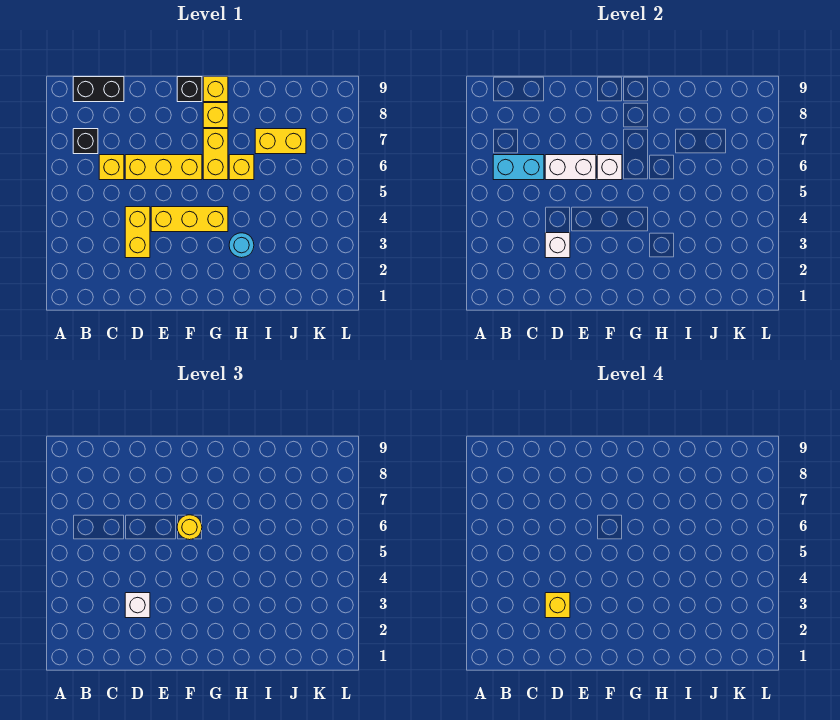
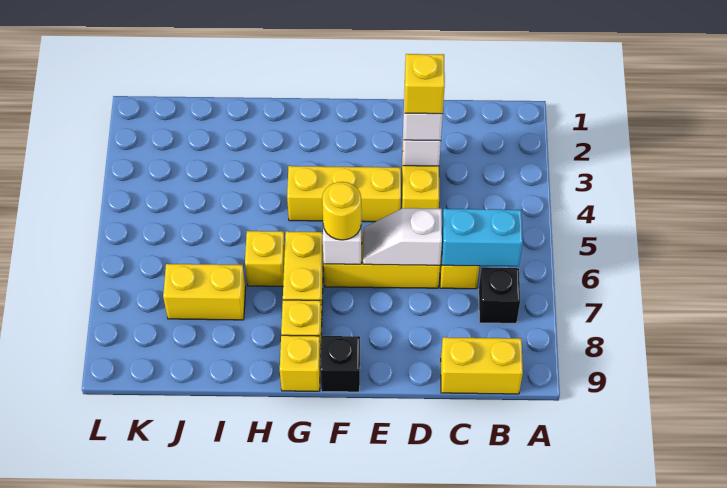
black brick B9:C9 level 1 -> yellow brick B9:C9 level 1
white brick D6:E6 level 2 -> white slope D6:E6 level 2 top D
cyan round brick H3 level 1 -> none

